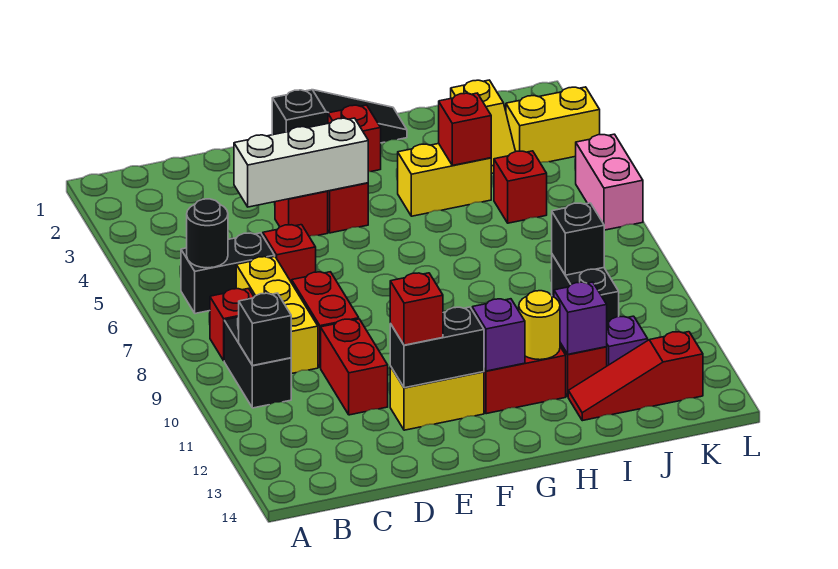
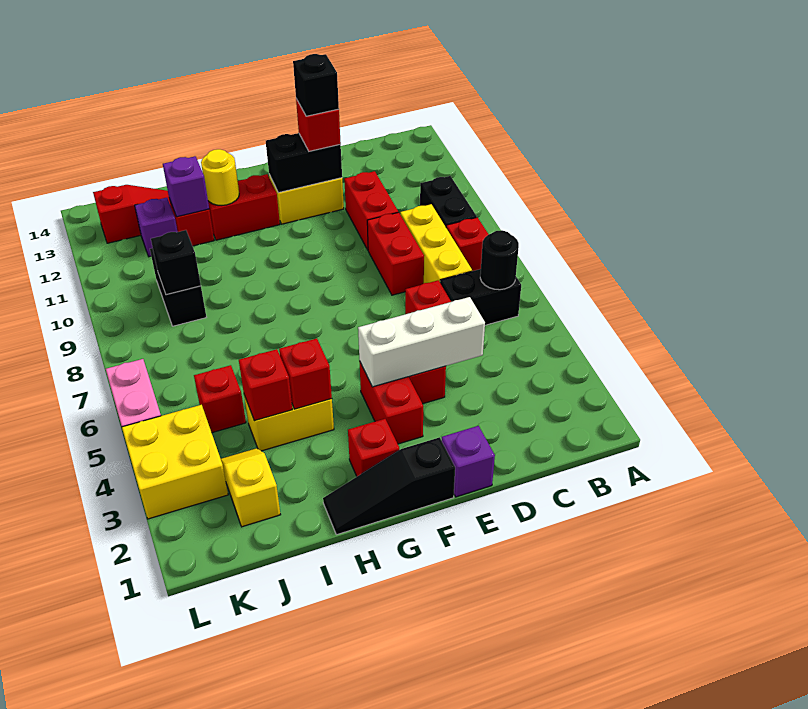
black brick B10 level 2 -> black brick E12 level 4
purple brick G12 level 2 -> purple brick E1 level 1
none -> red brick H4 level 2
yellow brick K3:L3 level 1 -> yellow brick K3:L4 level 1

